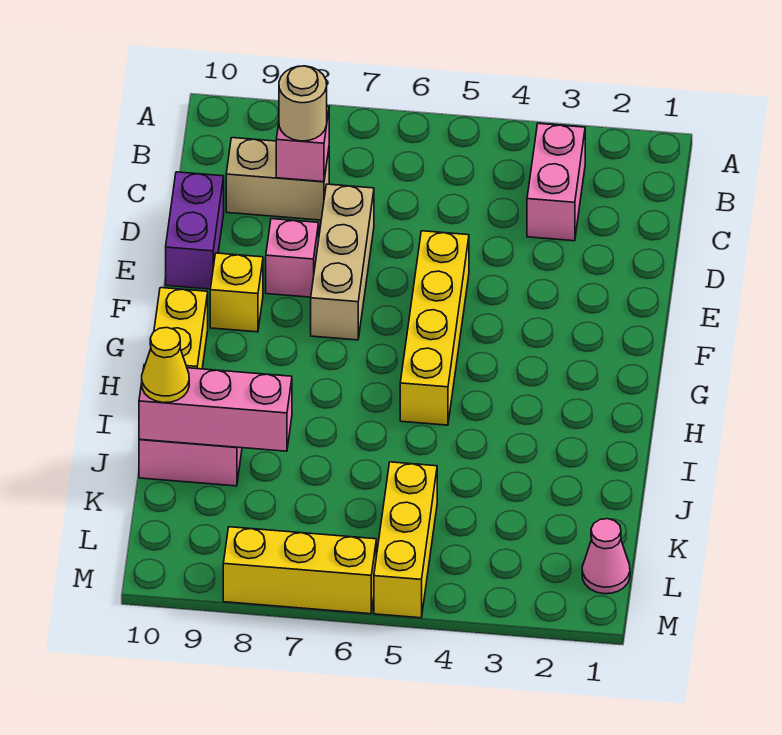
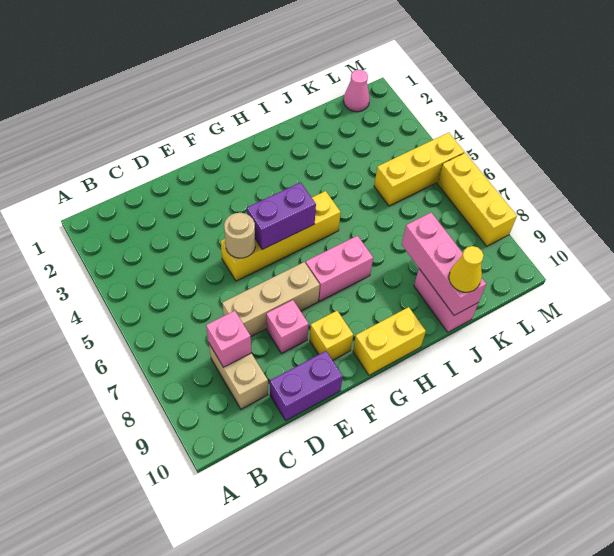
pink brick B3:C3 level 1 -> pink brick G7:H7 level 1
tan round brick C8 level 3 -> tan round brick E5 level 2
none -> purple brick F5:G5 level 2

